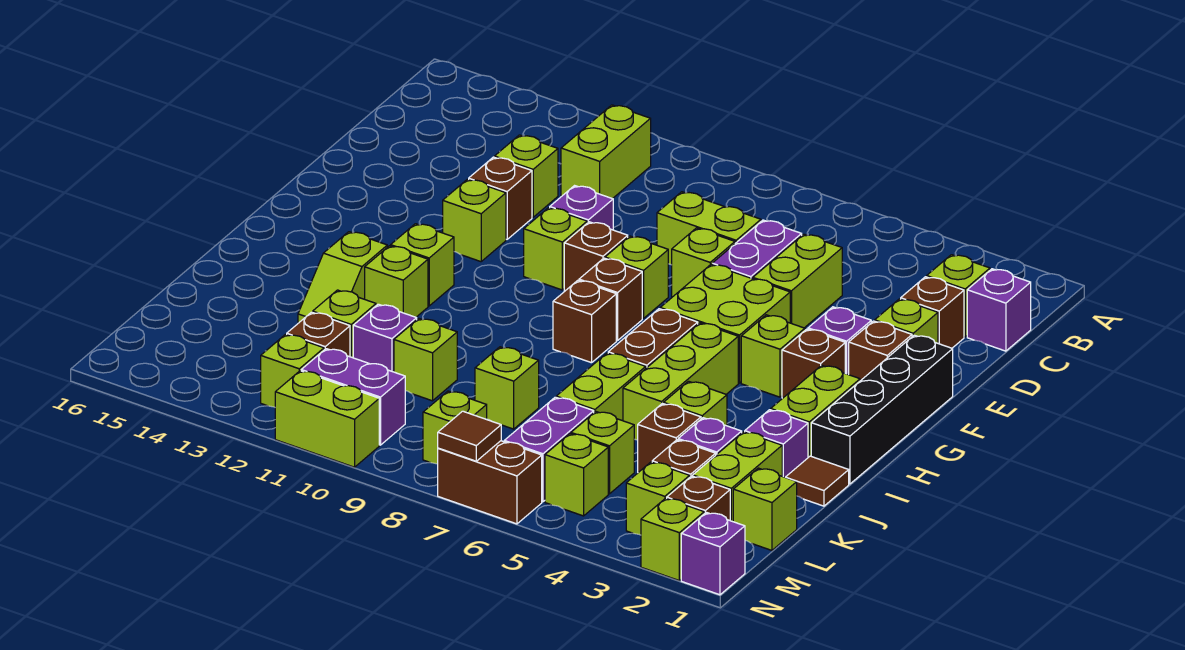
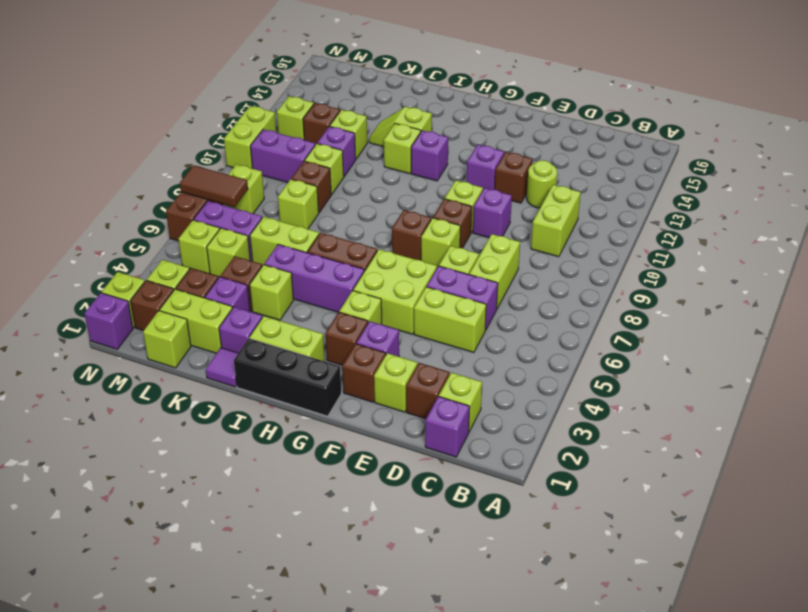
lime brick B11:C11 level 1 -> lime brick C10:C11 level 1
lime brick D12 level 1 -> lime round brick D12 level 1
black brick F1:I1 level 1 -> black brick G1:I1 level 1
lime brick F12 level 1 -> purple brick F12 level 1
lime brick H5:J5 level 1 -> purple brick H5:J5 level 1
brown brick H8 level 1 -> brown brick K9 level 1
lime brick H12 level 1 -> purple brick H12 level 1
brown tile J1 level 1 -> purple tile J1 level 1
purple brick M10:M11 level 1 -> purple brick L10:M10 level 1
brown tile N7 level 2 -> brown tile M7:N7 level 2

